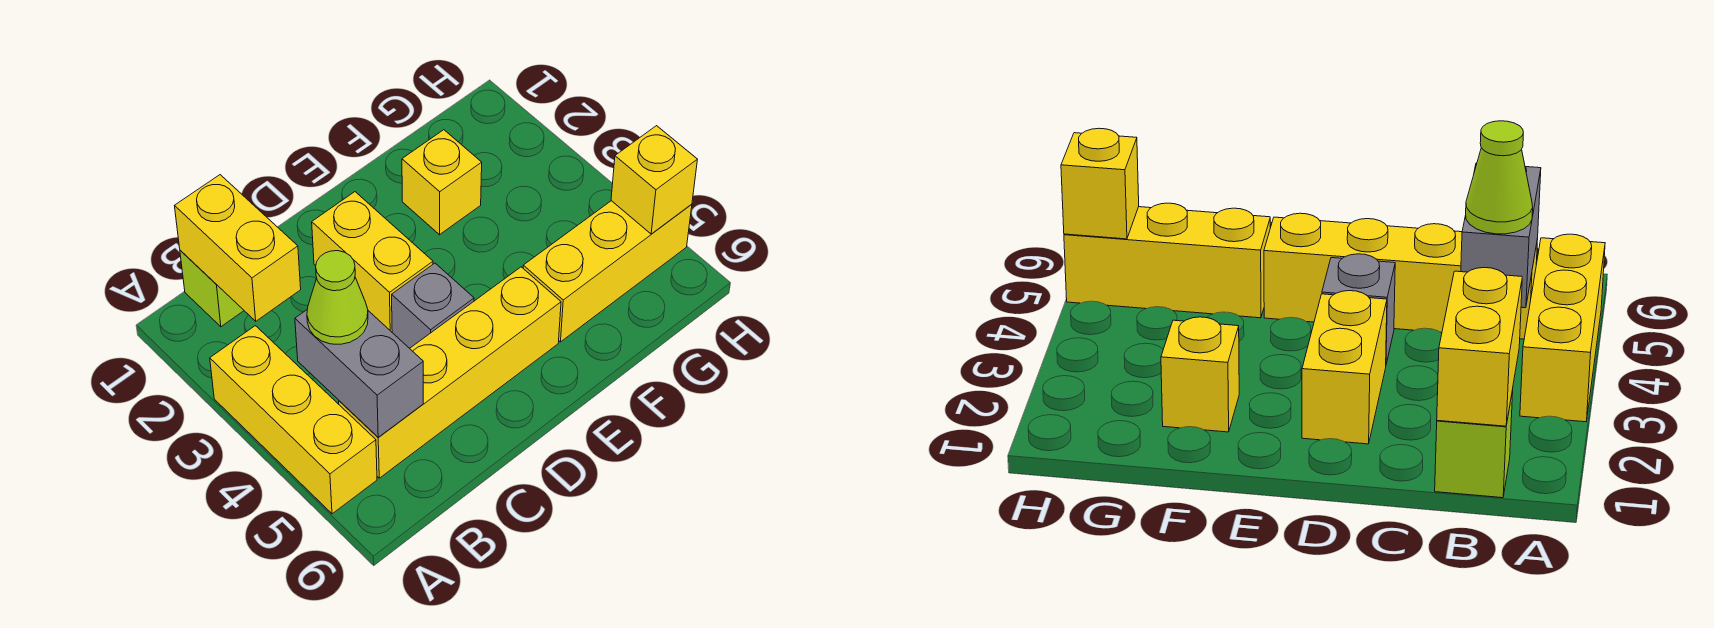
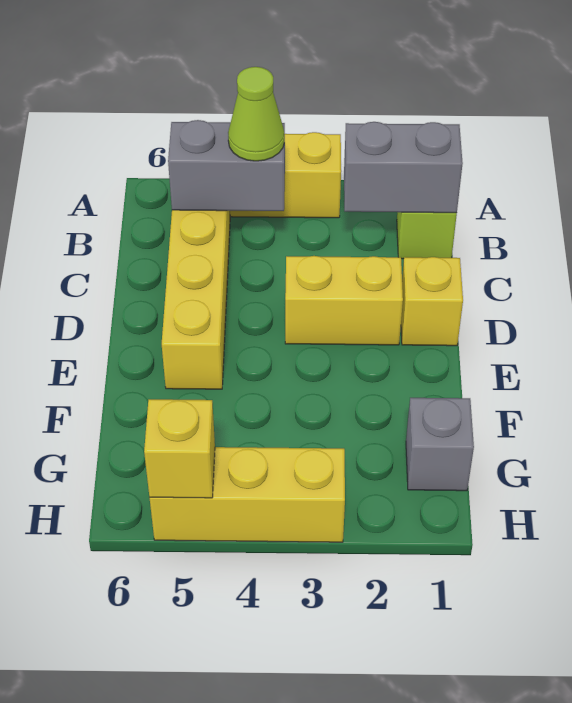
yellow brick B1:B2 level 2 -> grey brick B1:B2 level 2
grey brick D4 level 1 -> grey brick G1 level 1
yellow brick F2 level 1 -> yellow brick D1 level 1
yellow brick F5:H5 level 1 -> yellow brick H3:H5 level 1

